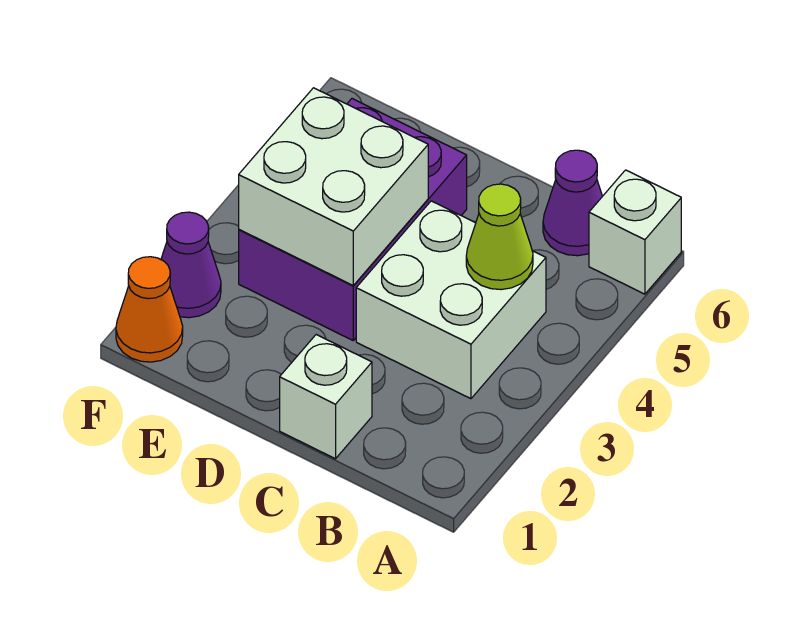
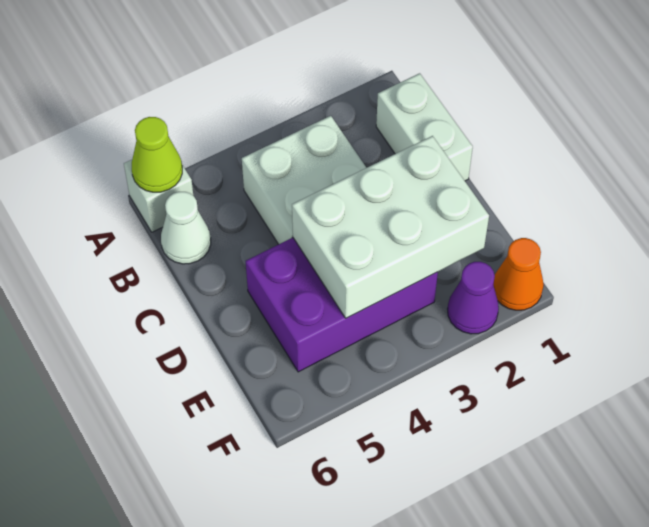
lime cone B4 level 2 -> lime cone A6 level 2
purple cone B6 level 1 -> white cone B6 level 1
white brick C1 level 1 -> white brick B1:C1 level 1
white brick D3:E4 level 2 -> white brick D2:E4 level 2

